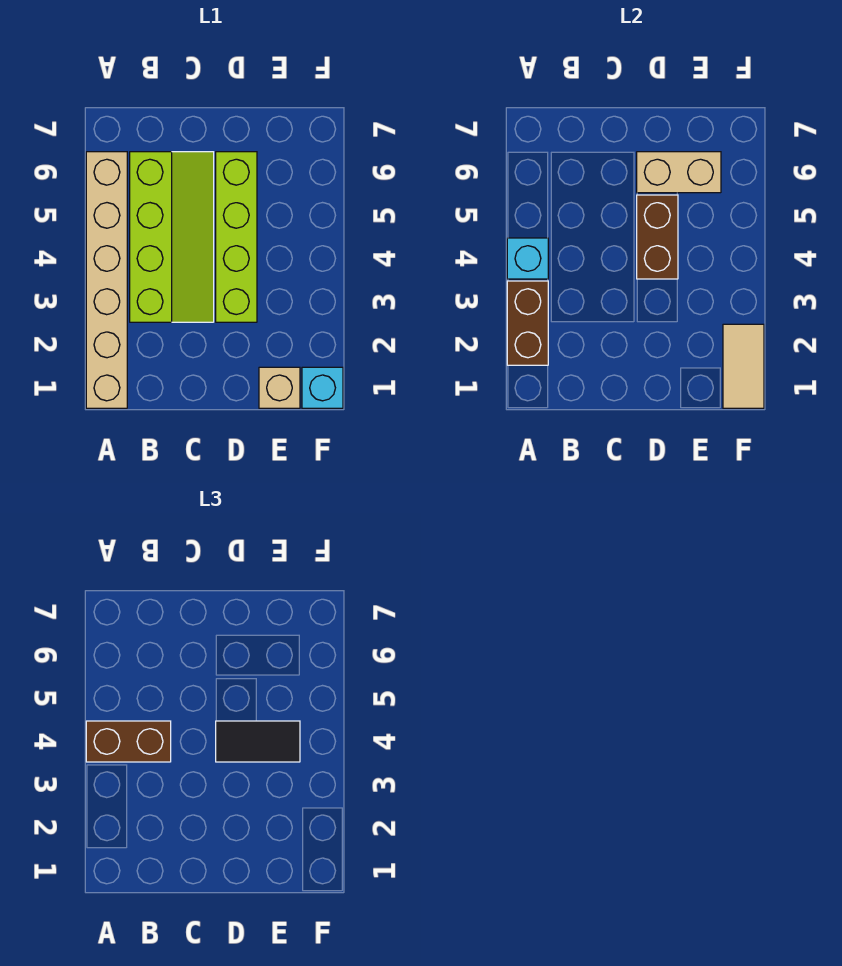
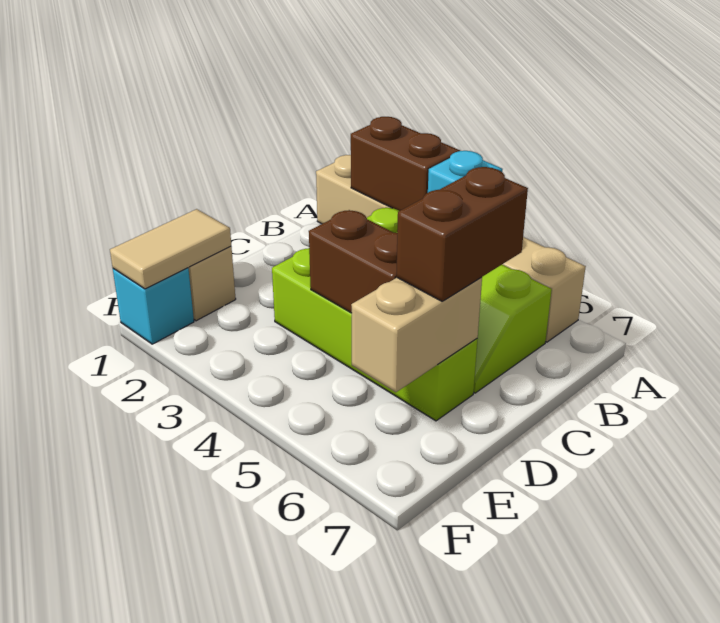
brown brick A4:B4 level 3 -> brown brick C6:D6 level 3
black tile D4:E4 level 3 -> none
tan tile F1:F2 level 2 -> tan tile E1:F1 level 2

